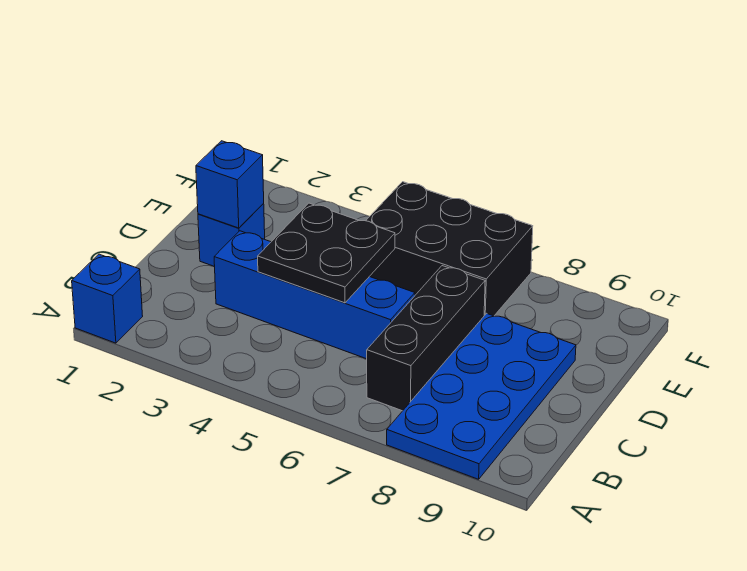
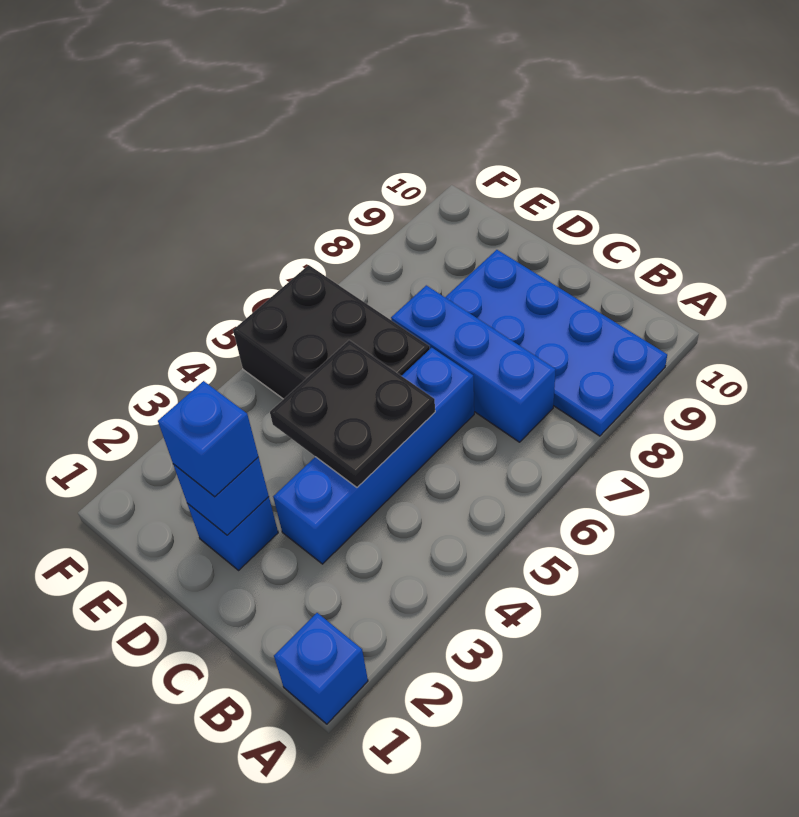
black brick B7:D7 level 1 -> blue brick B7:D7 level 1
none -> blue brick D2 level 3
black brick E5:F7 level 1 -> black brick D5:F6 level 1

